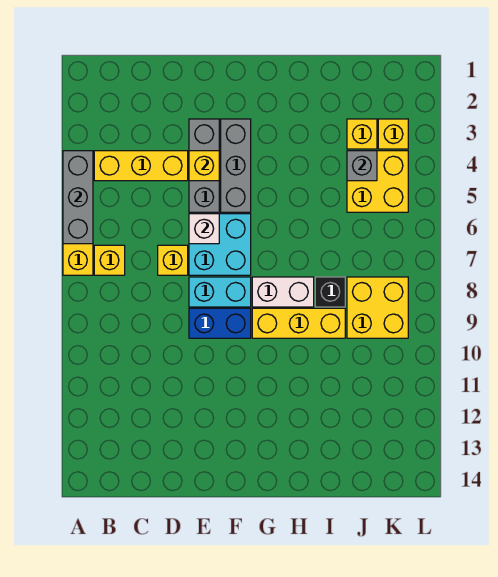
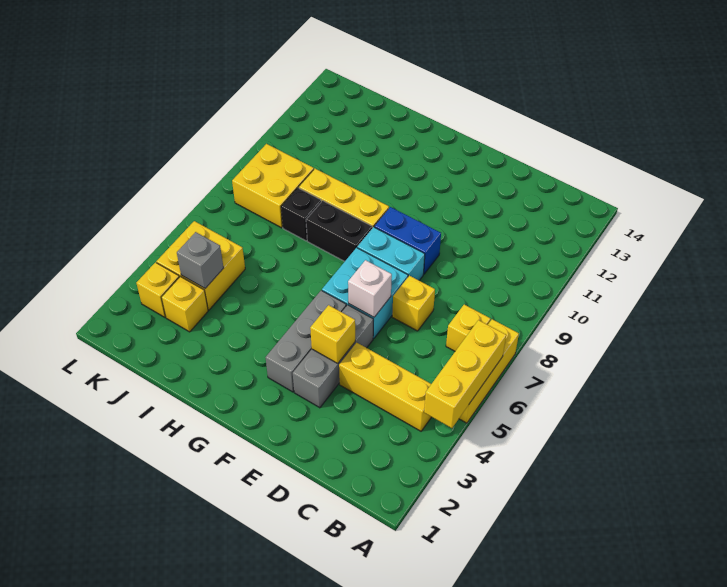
grey brick A4:A6 level 2 -> yellow brick A4:A6 level 2
white brick G8:H8 level 1 -> black brick G8:H8 level 1

